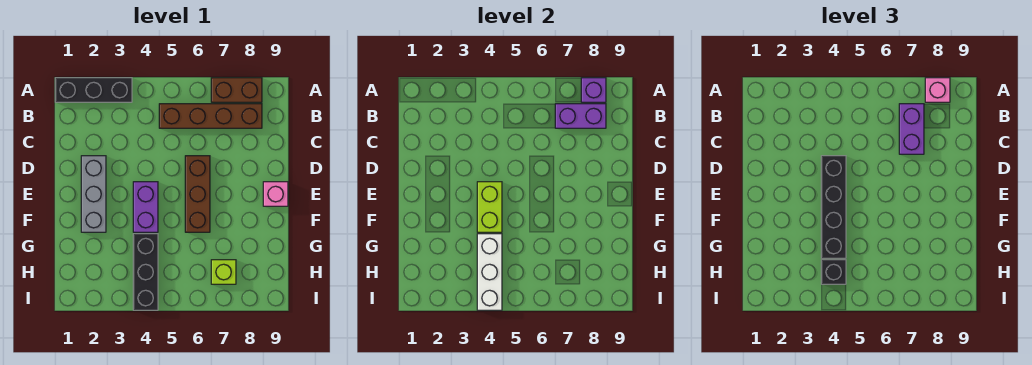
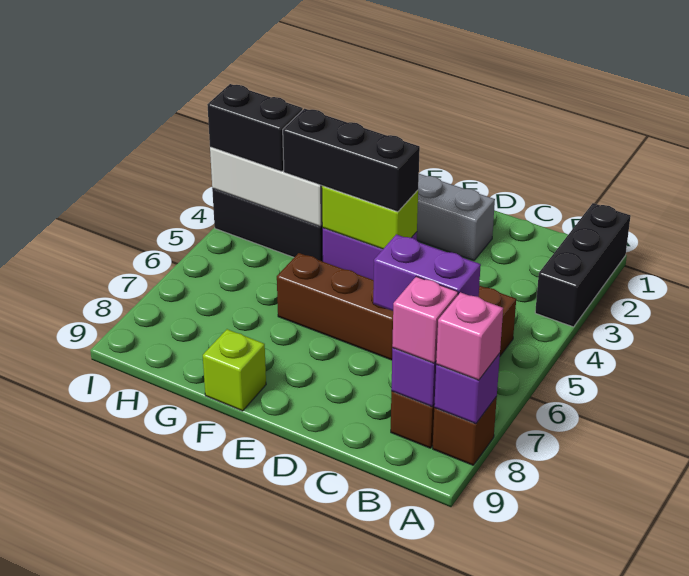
brown brick A7:A8 level 1 -> brown brick A8 level 1
black brick D4:G4 level 3 -> black brick E4:G4 level 3
pink brick E9 level 1 -> pink brick B8 level 3
black brick H4 level 3 -> black brick H4:I4 level 3
lime brick H7 level 1 -> lime brick F9 level 1

